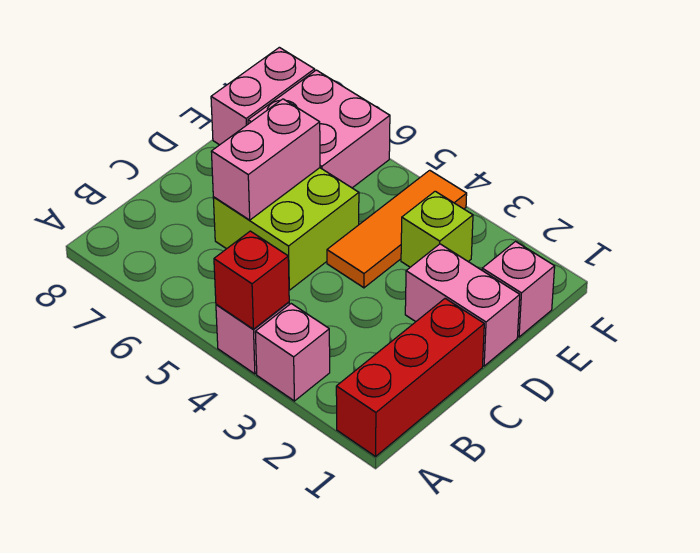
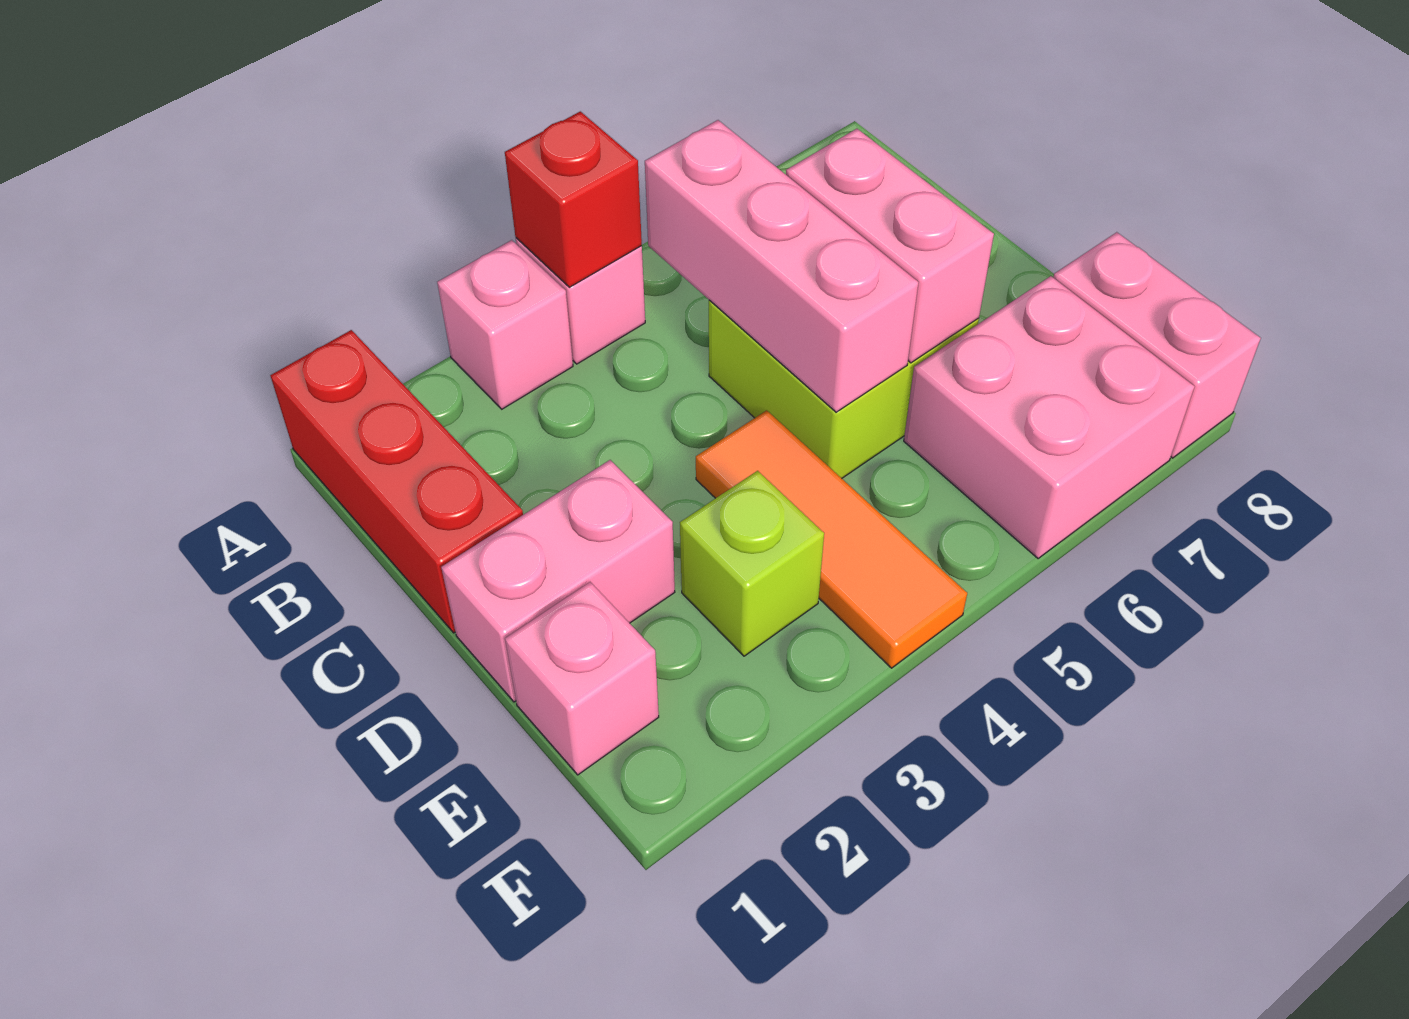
none -> pink brick B5:D5 level 2

